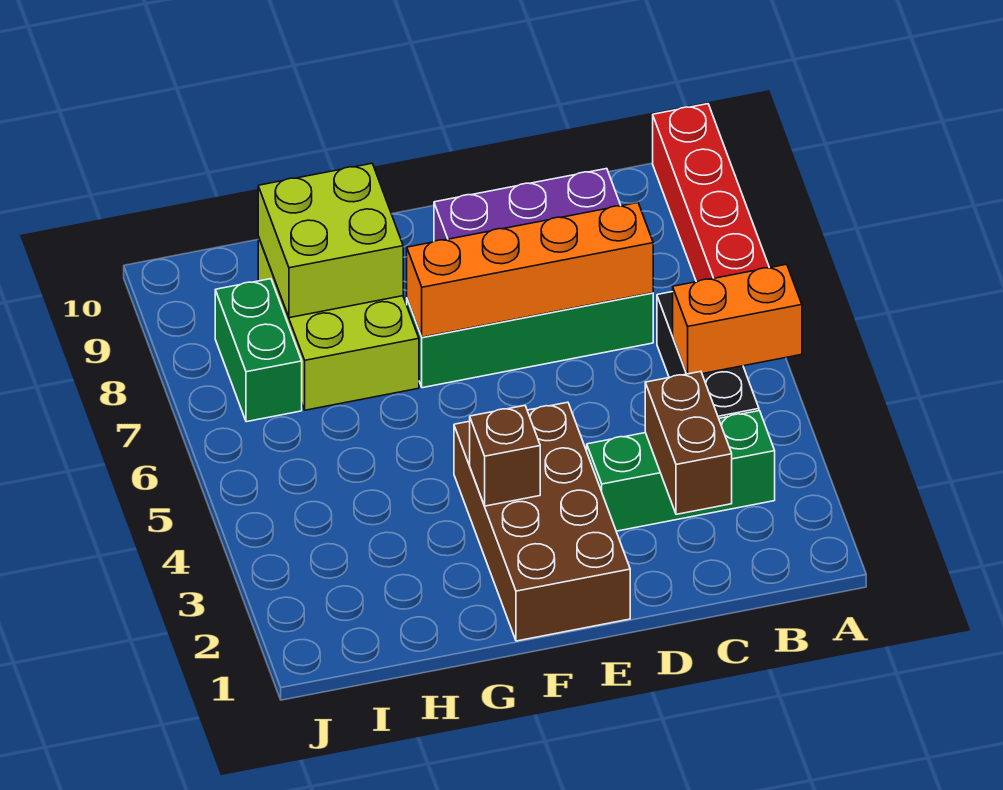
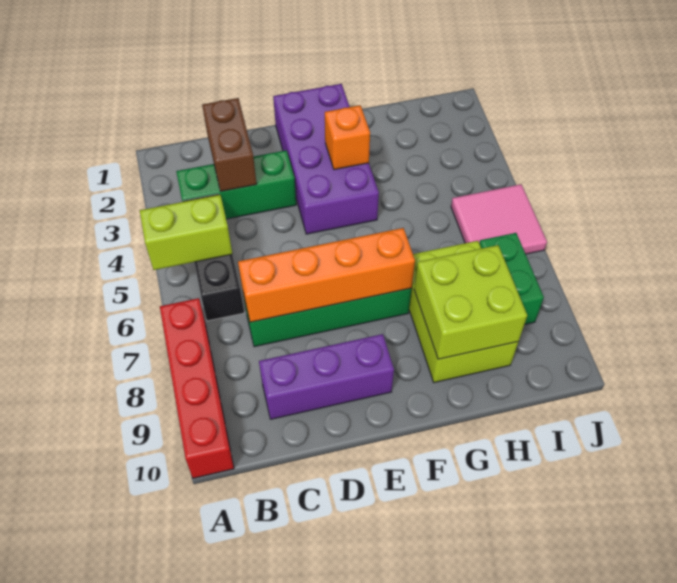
orange brick A5:B5 level 2 -> lime brick A5:B5 level 2
brown brick E1:F4 level 1 -> purple brick E1:F4 level 1
brown brick F3 level 2 -> orange brick F3 level 2
none -> pink tile I5:J6 level 1

